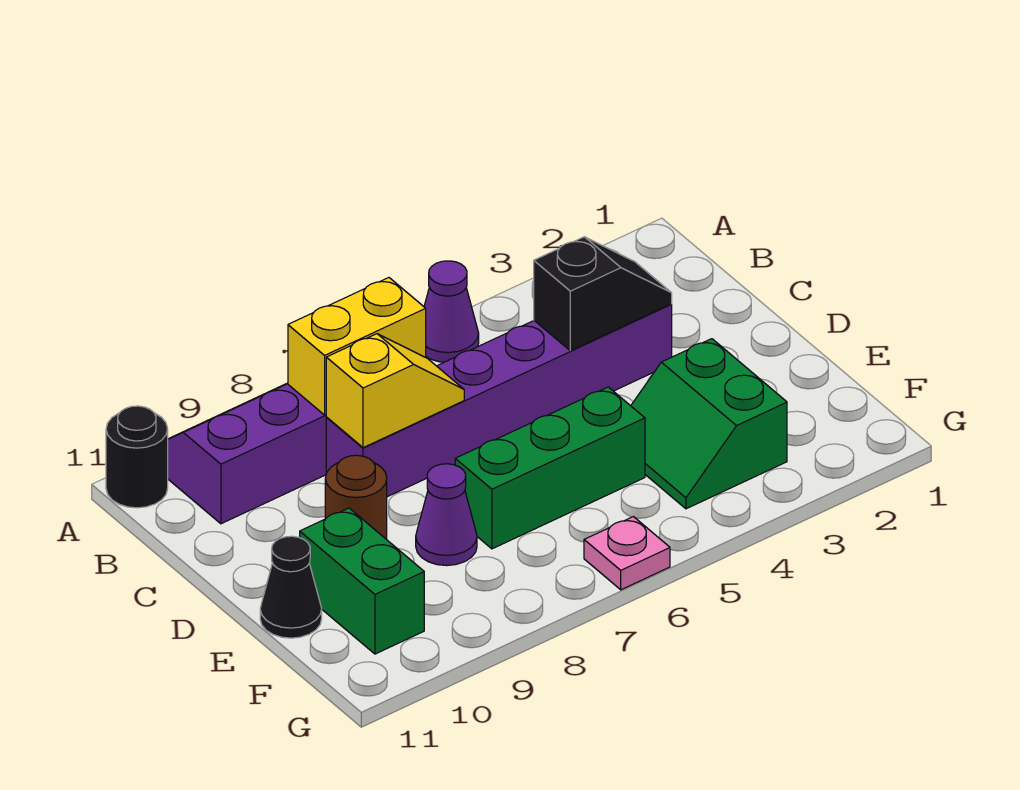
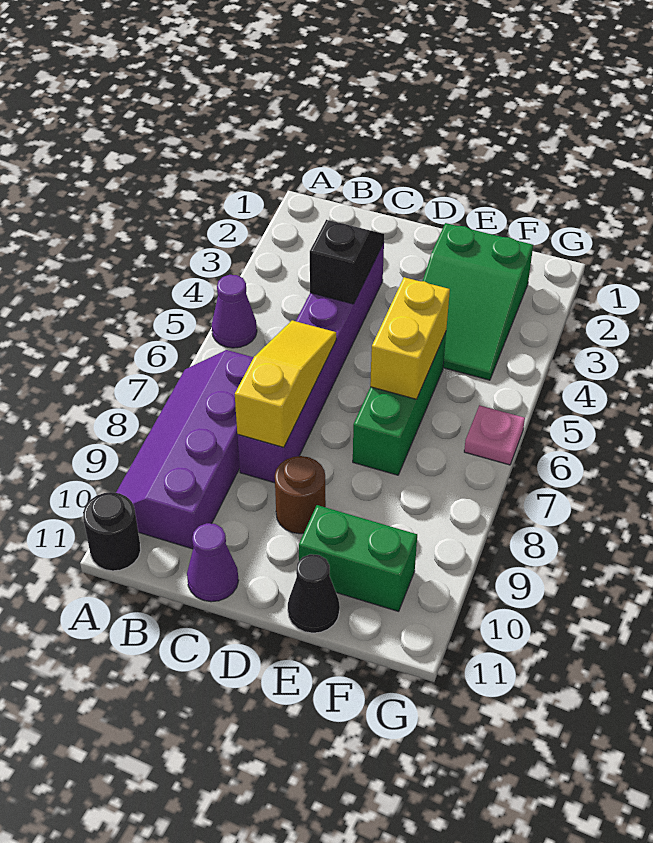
yellow brick B7:B8 level 2 -> yellow brick E5:E6 level 2
yellow slope C7:C8 level 2 top 8 -> yellow slope C6:C8 level 2 top 8
green slope E3:F4 level 1 top 3 -> green slope E2:F4 level 1 top 2
purple cone E8 level 1 -> purple cone C11 level 1

